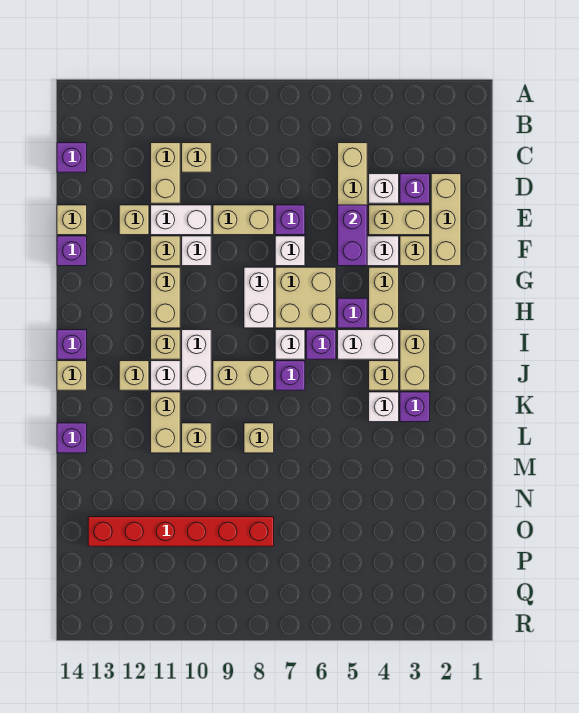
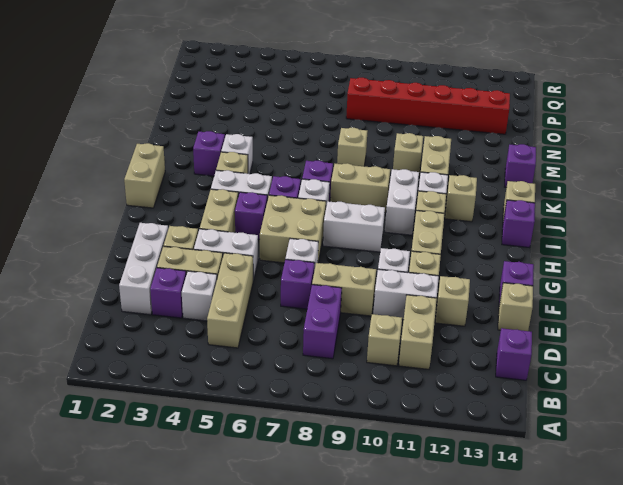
tan brick D2:F2 level 1 -> white brick D2:F2 level 1
purple brick E5:F5 level 2 -> purple brick C8:D8 level 1
white brick G8:H8 level 1 -> white brick H8:H9 level 1
tan brick I3:J3 level 1 -> tan brick I1:J1 level 1

